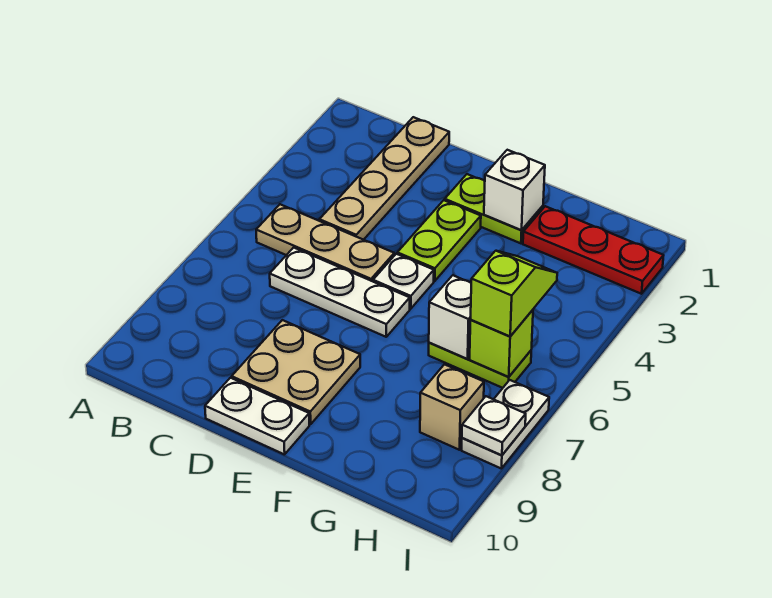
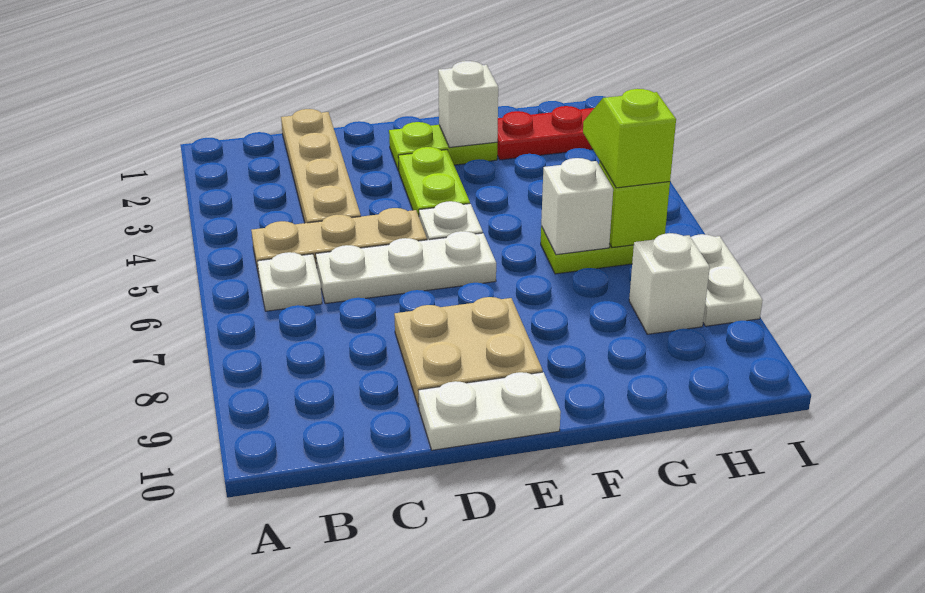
tan brick H8 level 1 -> white brick H8 level 1
white plate I8 level 2 -> white plate B6 level 1

